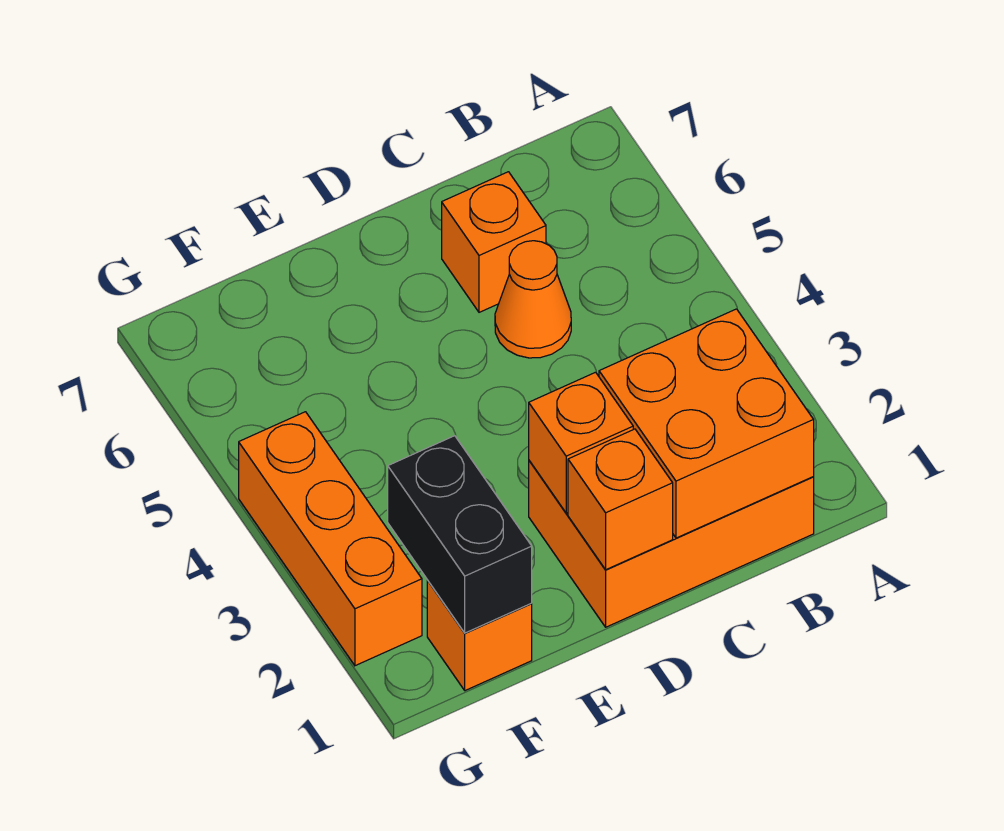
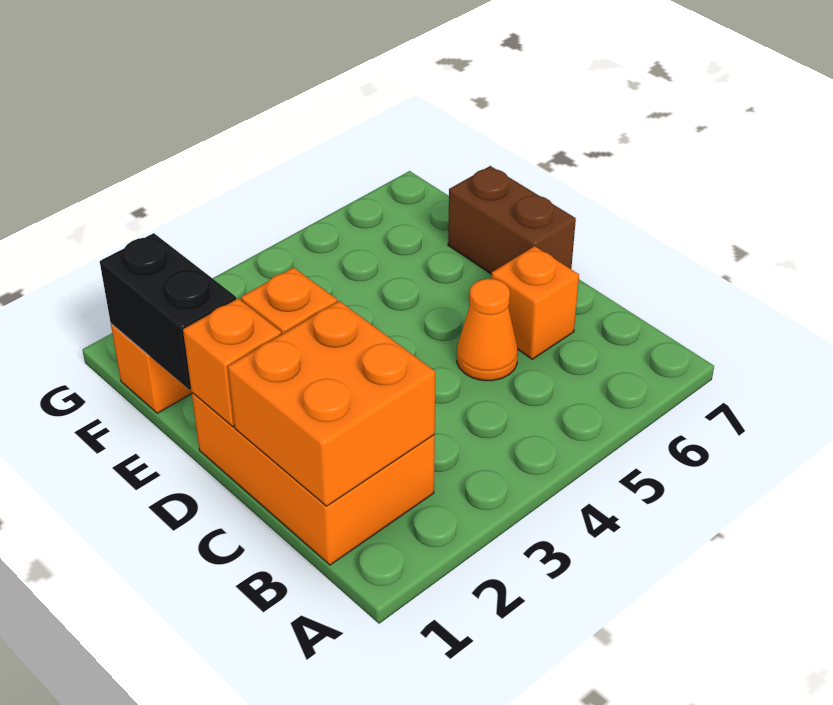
none -> brown brick D7:E7 level 1
black brick F1:F2 level 2 -> black brick E1:F1 level 2
orange brick G2:G4 level 1 -> none

